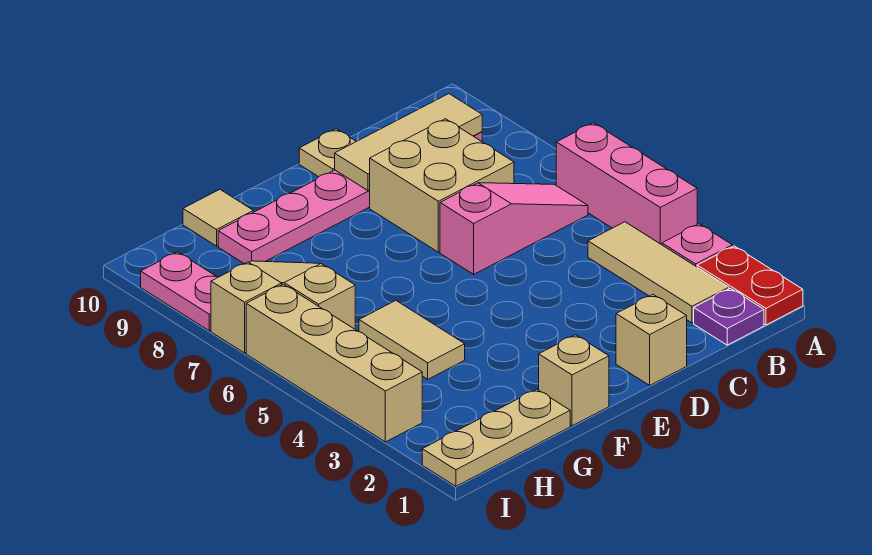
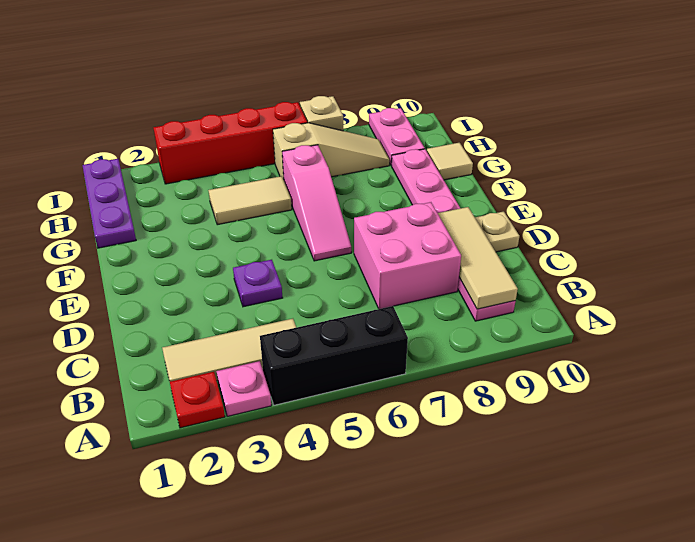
red plate A1:A2 level 1 -> red plate A2 level 1
pink brick A4:A6 level 1 -> black brick A4:A6 level 1
purple plate B1 level 1 -> purple plate D4 level 1
pink slope B6:D6 level 1 top D -> pink slope E6:G6 level 1 top G
tan brick C7:D8 level 1 -> pink brick C7:D8 level 1
tan brick D1 level 1 -> none
tan brick F1 level 1 -> none
tan plate G1:I1 level 1 -> purple plate G1:I1 level 1
tan brick I3:I6 level 1 -> red brick I3:I6 level 1
pink plate I8:I9 level 1 -> pink plate H9:I9 level 1

